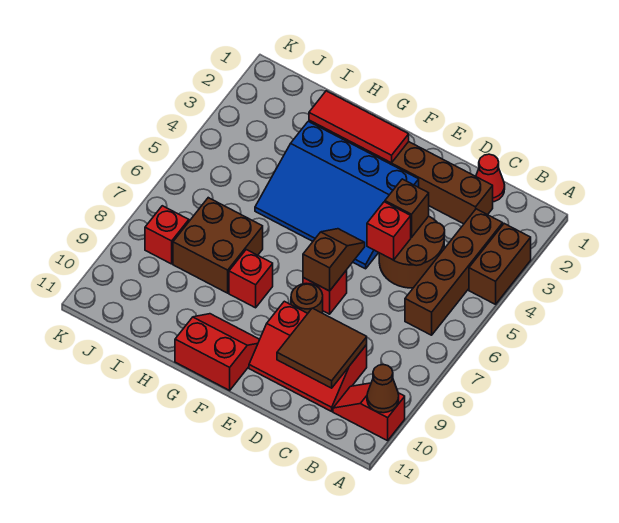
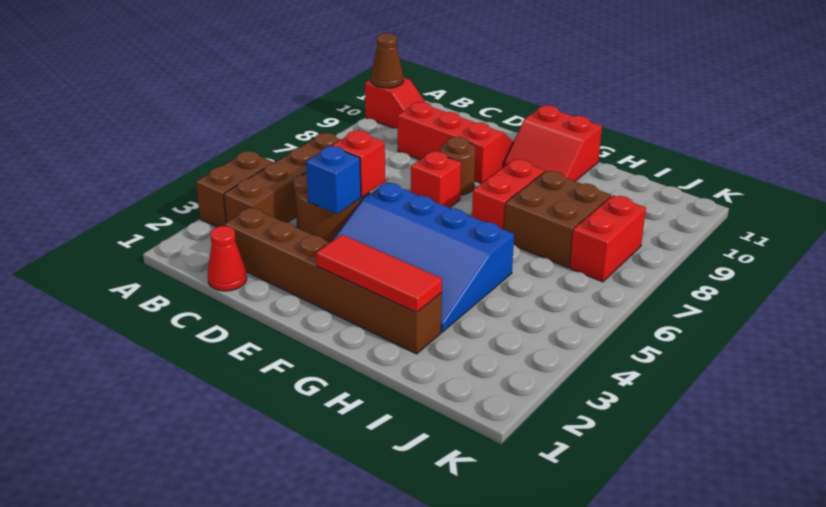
brown tile C9:D10 level 2 -> none
brown brick D4 level 2 -> blue brick D4 level 2
blue slope E3:H5 level 1 top 3 -> blue slope E3:H5 level 1 top 5
brown slope E6:E7 level 2 top 7 -> none
red brick G8 level 1 -> red brick G7:G8 level 1
red brick J8 level 1 -> red brick J7:J8 level 1

